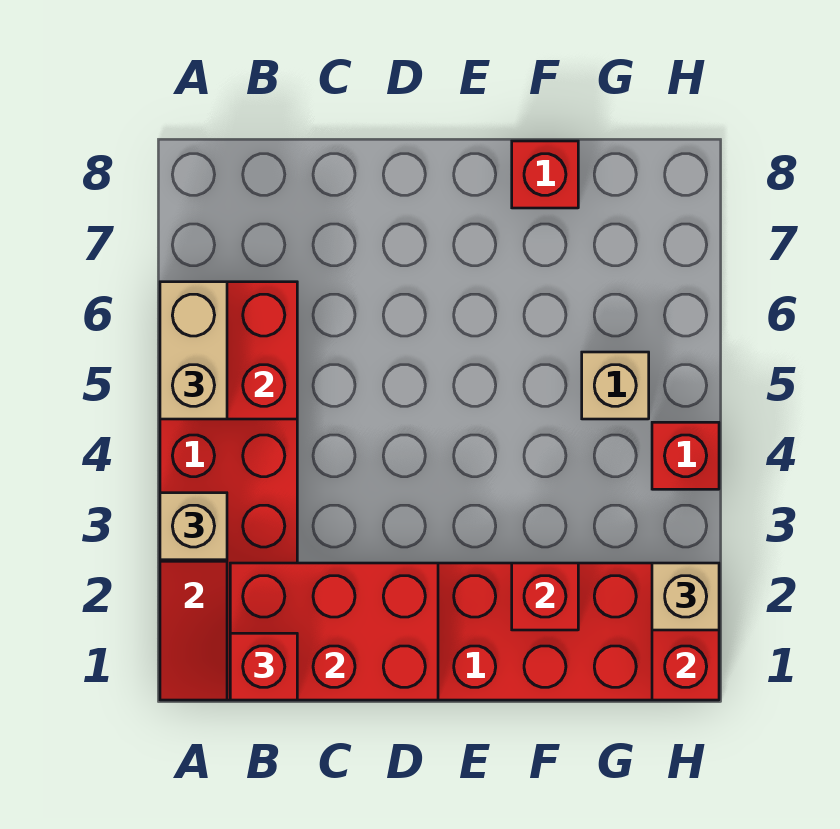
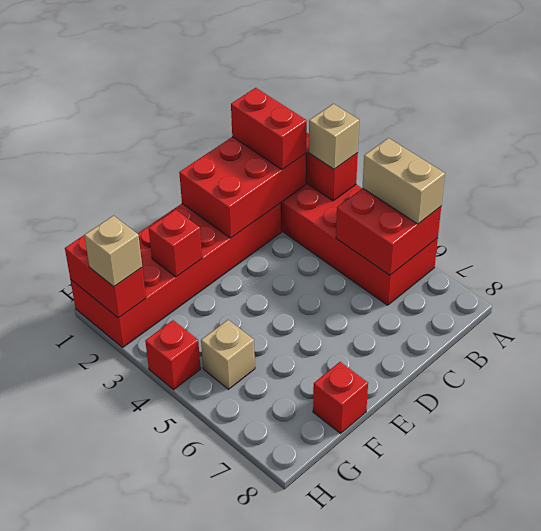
red brick B1 level 3 -> red brick B1:B2 level 3

